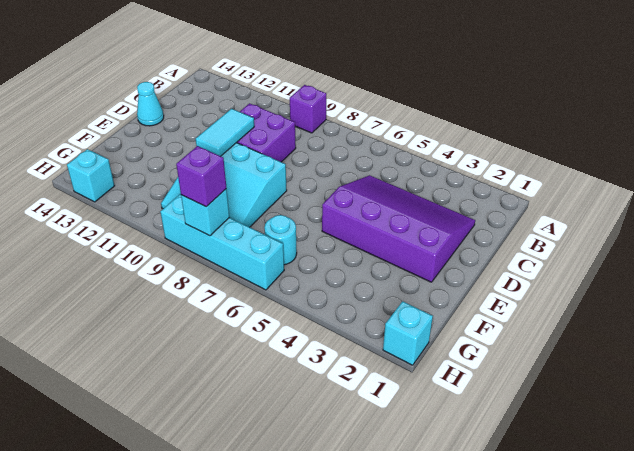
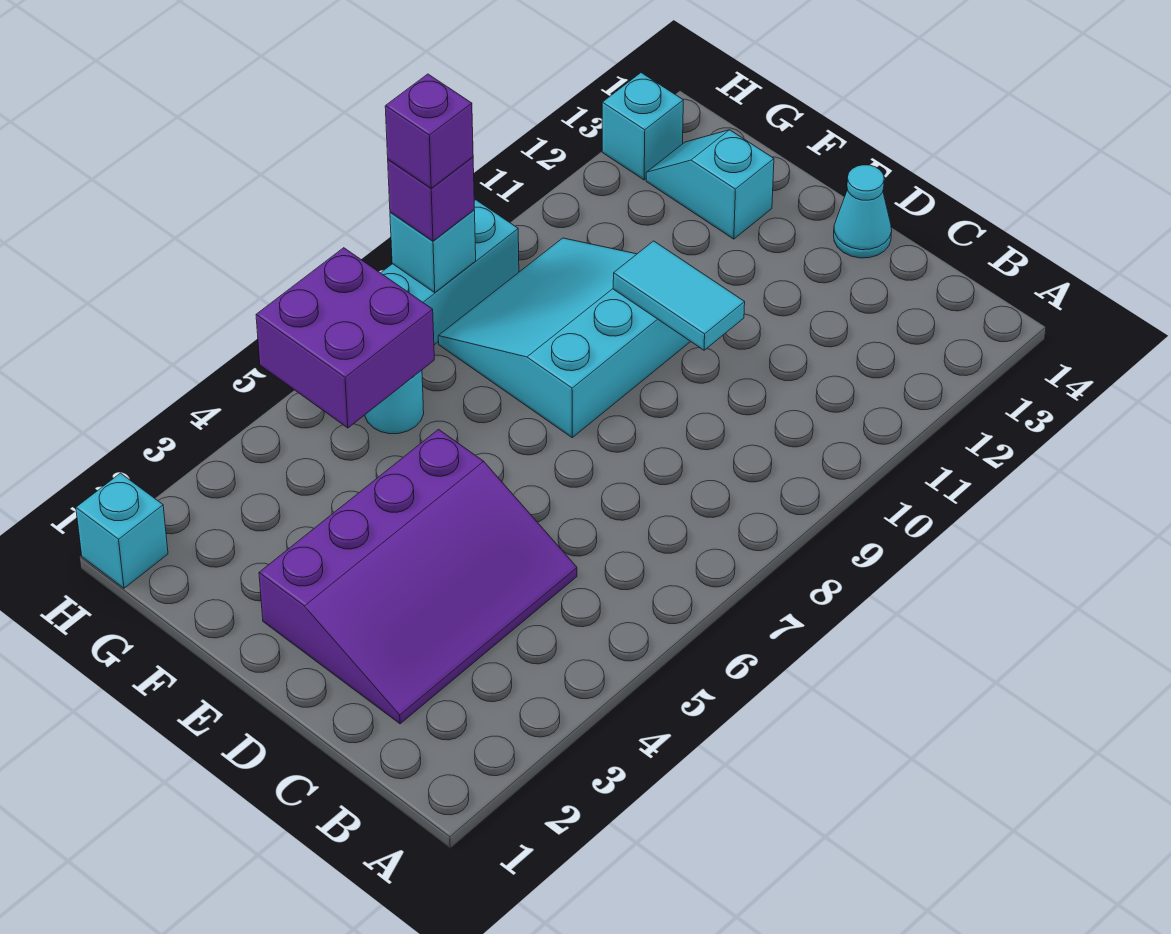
purple brick A9 level 1 -> purple brick H8 level 4
purple brick C9:D10 level 1 -> purple brick G5:H6 level 2
none -> cyan slope F13:G13 level 1 top F

